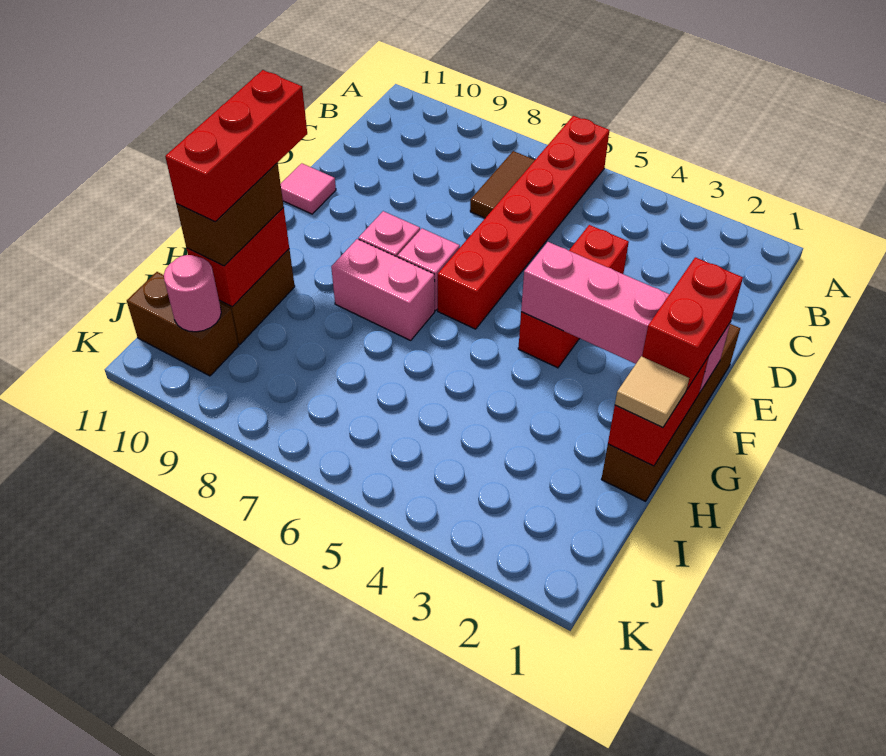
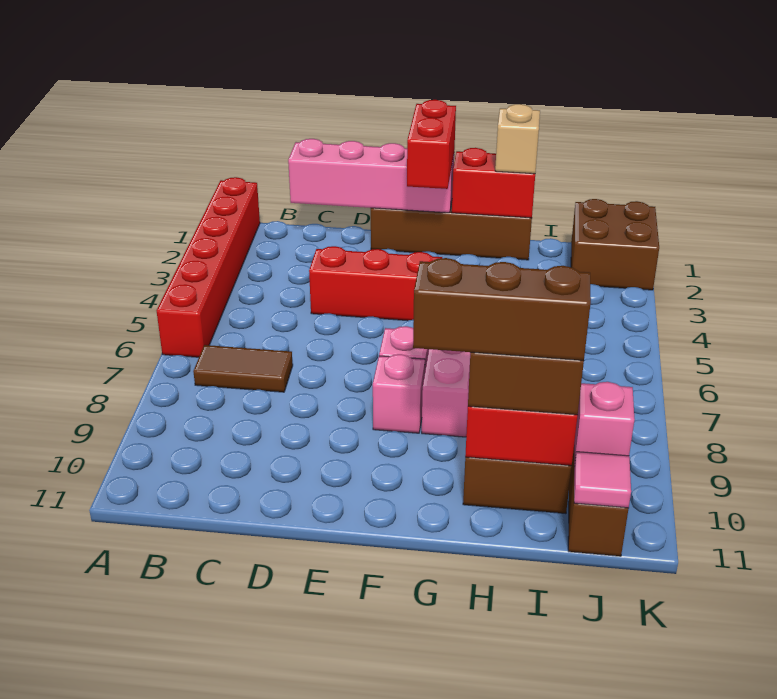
red brick A6:F6 level 1 -> red brick A1:A6 level 1
pink tile E11 level 1 -> pink tile J11 level 2
pink brick F1:F4 level 2 -> pink brick C1:F1 level 2
red brick F1:G1 level 3 -> red brick F1:F2 level 3
red brick G10:I10 level 4 -> brown brick G10:I10 level 4
tan tile H1 level 3 -> tan brick H1 level 3
none -> brown brick J1:K2 level 1
pink round brick J10 level 2 -> pink brick J10 level 2

